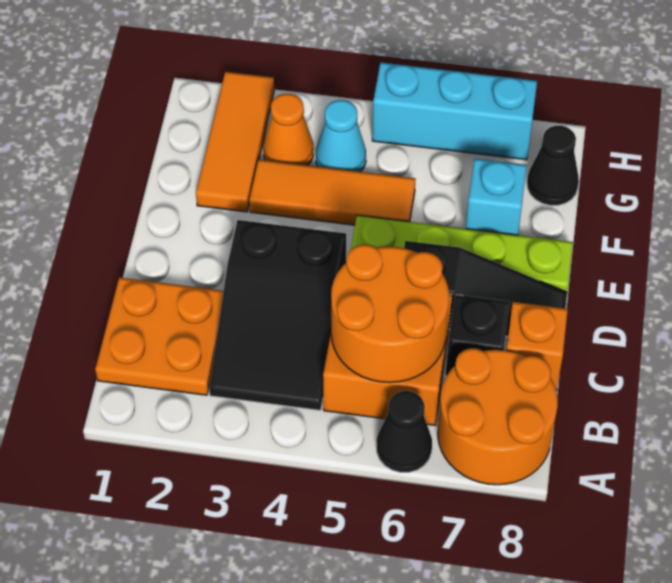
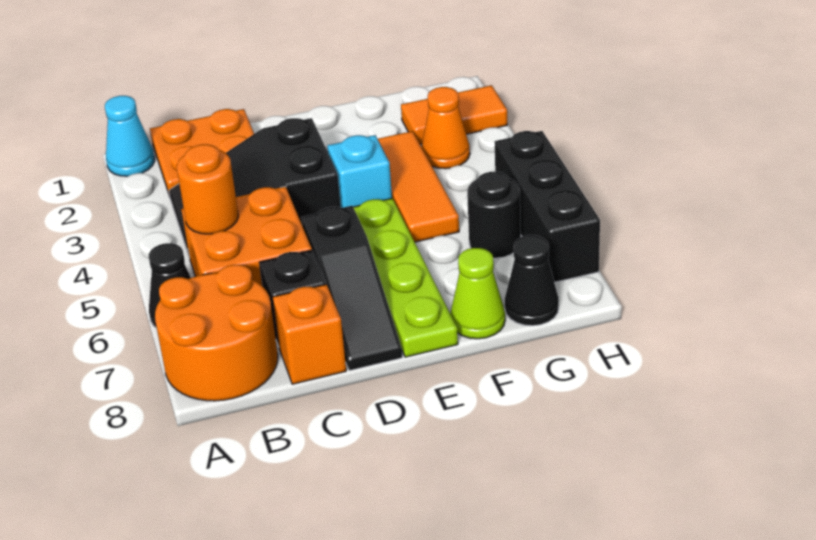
orange round brick B5:C6 level 2 -> orange round brick B5 level 2
orange tile F2:H2 level 1 -> orange tile G2:H2 level 1
cyan brick F7 level 1 -> cyan brick E4 level 1
none -> lime cone F8 level 1
cyan cone G4 level 1 -> cyan cone A1 level 1
none -> black round brick G6 level 1
cyan brick H5:H7 level 1 -> black brick H5:H7 level 1

